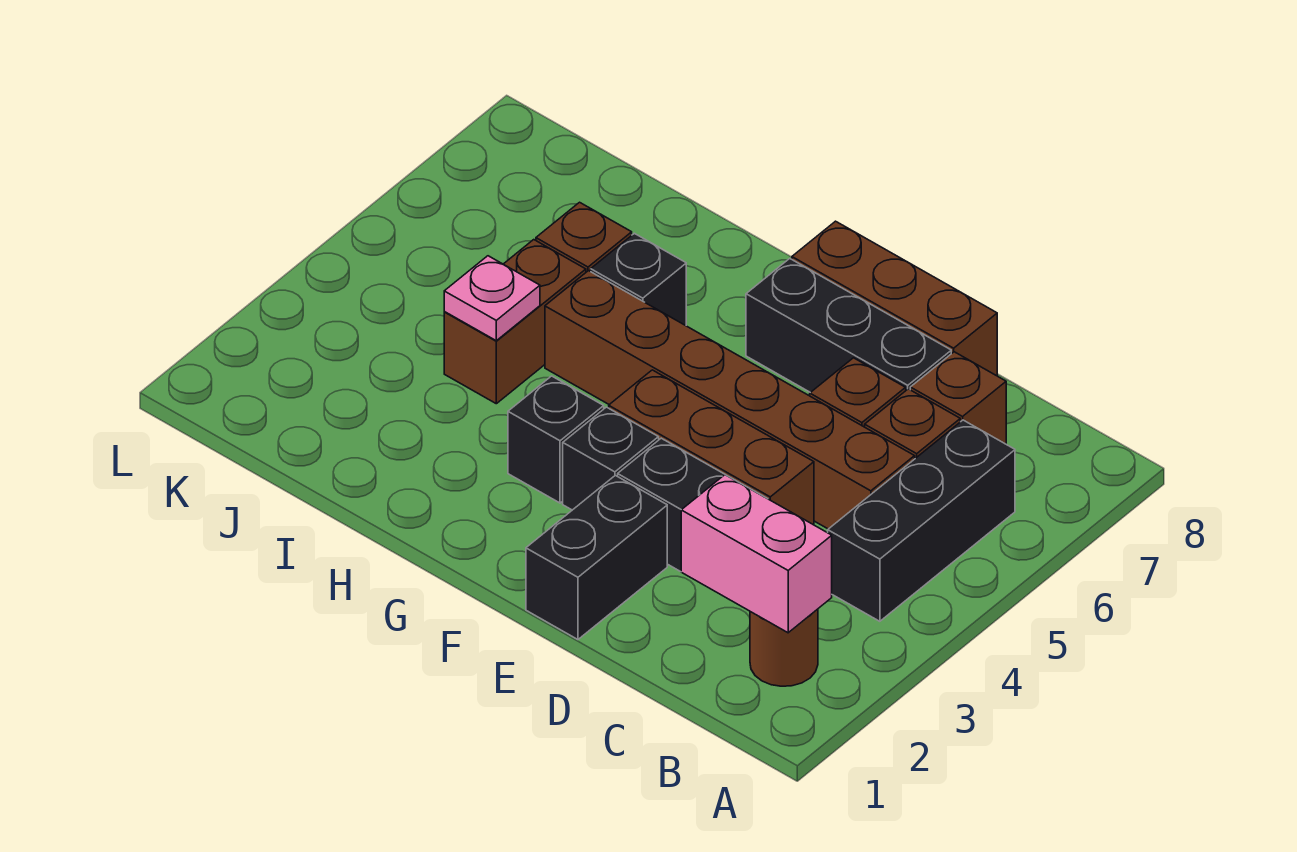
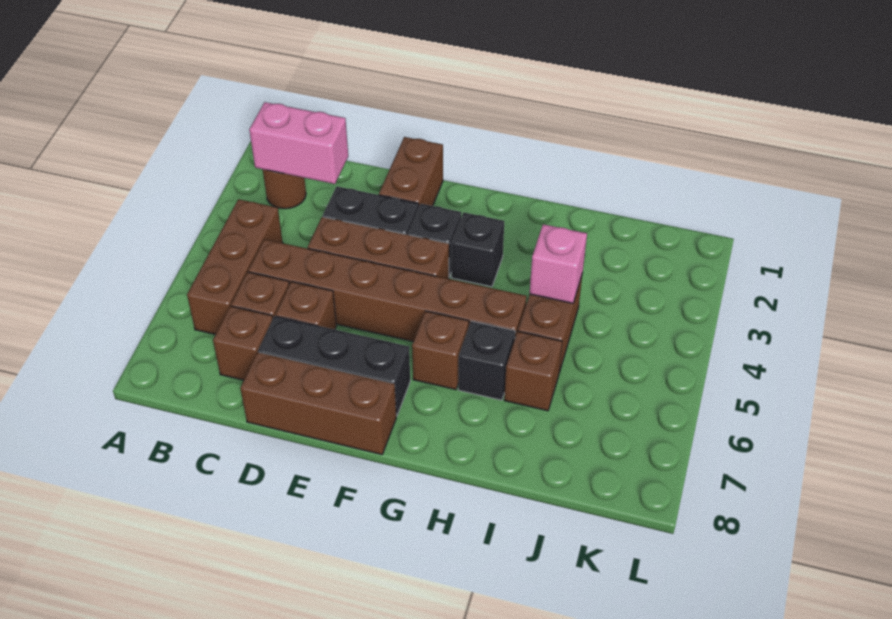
black brick B4:B6 level 1 -> brown brick B4:B6 level 1
black brick E1:E2 level 1 -> brown brick E1:E2 level 1
none -> brown brick G6 level 1
pink plate I4 level 2 -> pink brick I4 level 2

